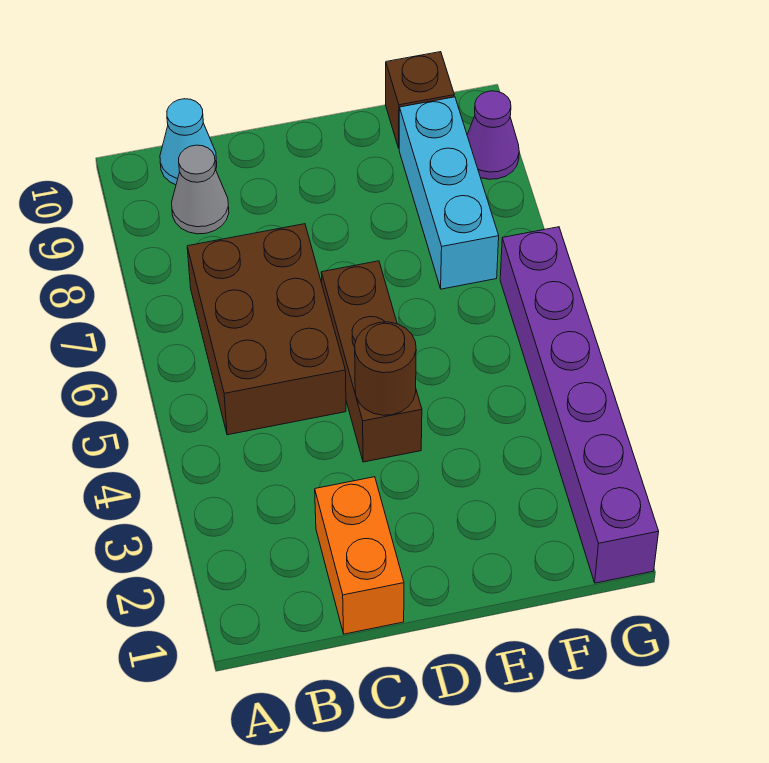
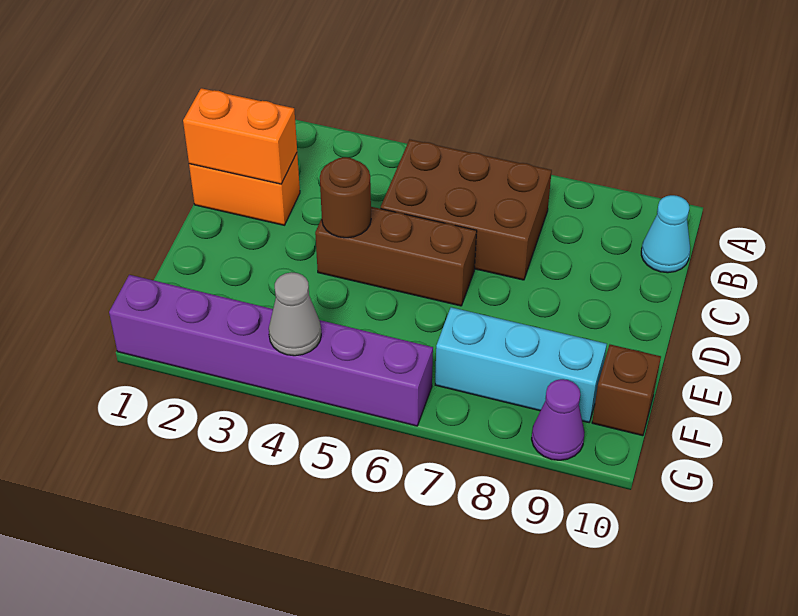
grey cone B9 level 1 -> grey cone G4 level 2
none -> orange brick C1:C2 level 2

